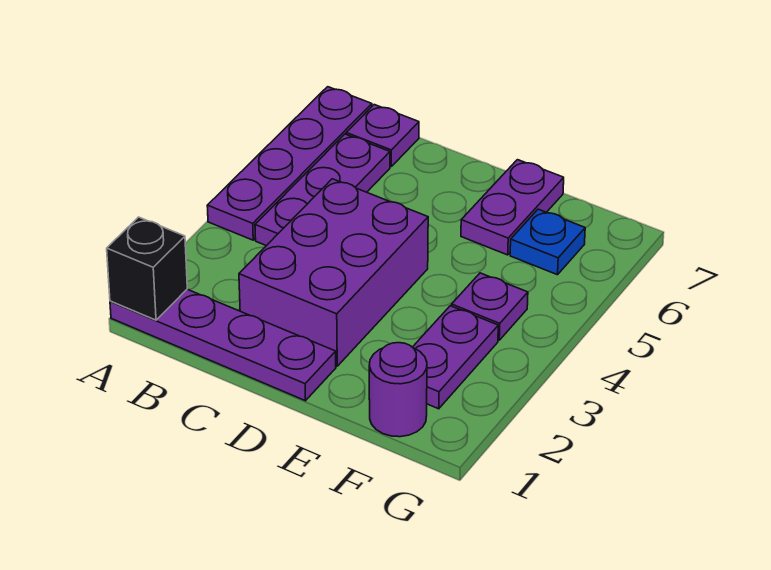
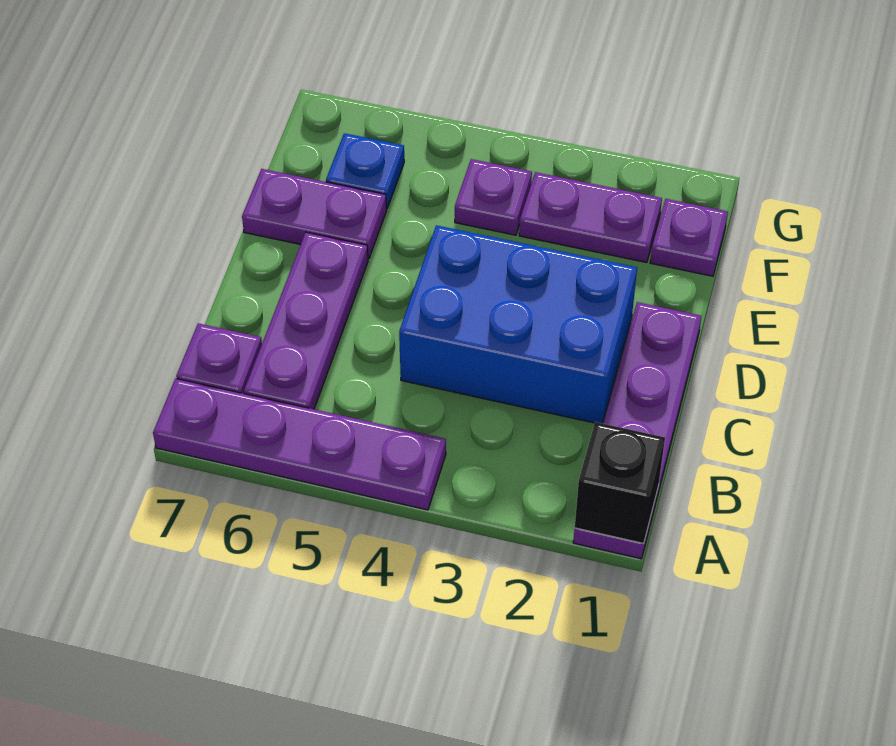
purple plate B4:B6 level 1 -> purple plate B6:D6 level 1
purple brick C2:D4 level 1 -> blue brick C2:D4 level 1
purple round brick F1 level 1 -> purple plate F1 level 1

